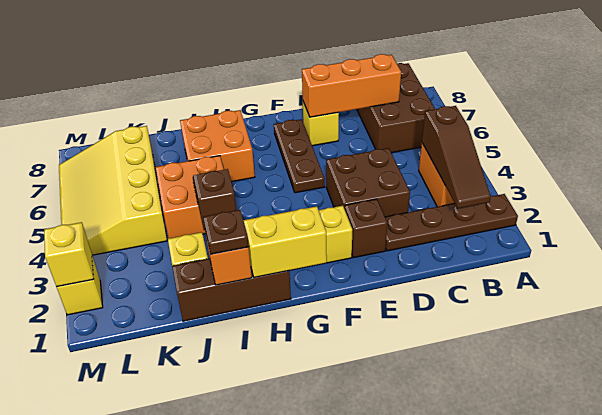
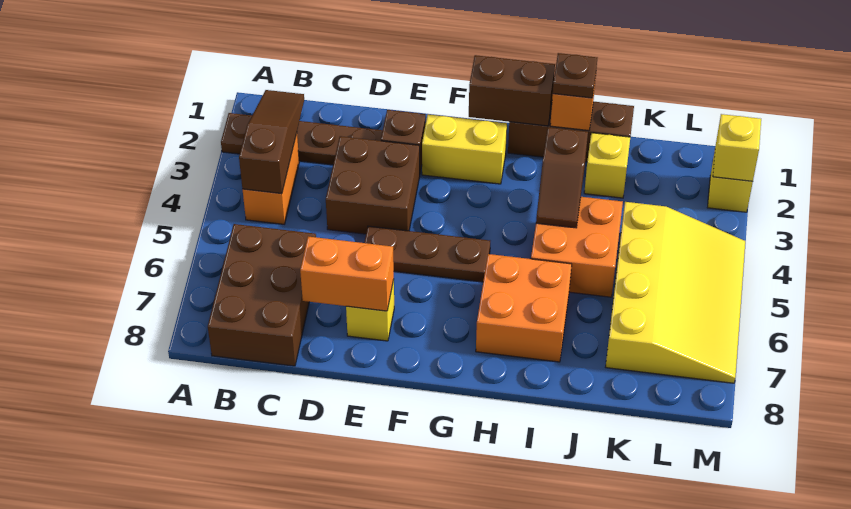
orange brick C7:E7 level 2 -> orange brick D7:E7 level 2
brown plate F5:F7 level 1 -> brown plate E5:G5 level 1
yellow brick G1:H1 level 2 -> brown brick G1:H1 level 2

